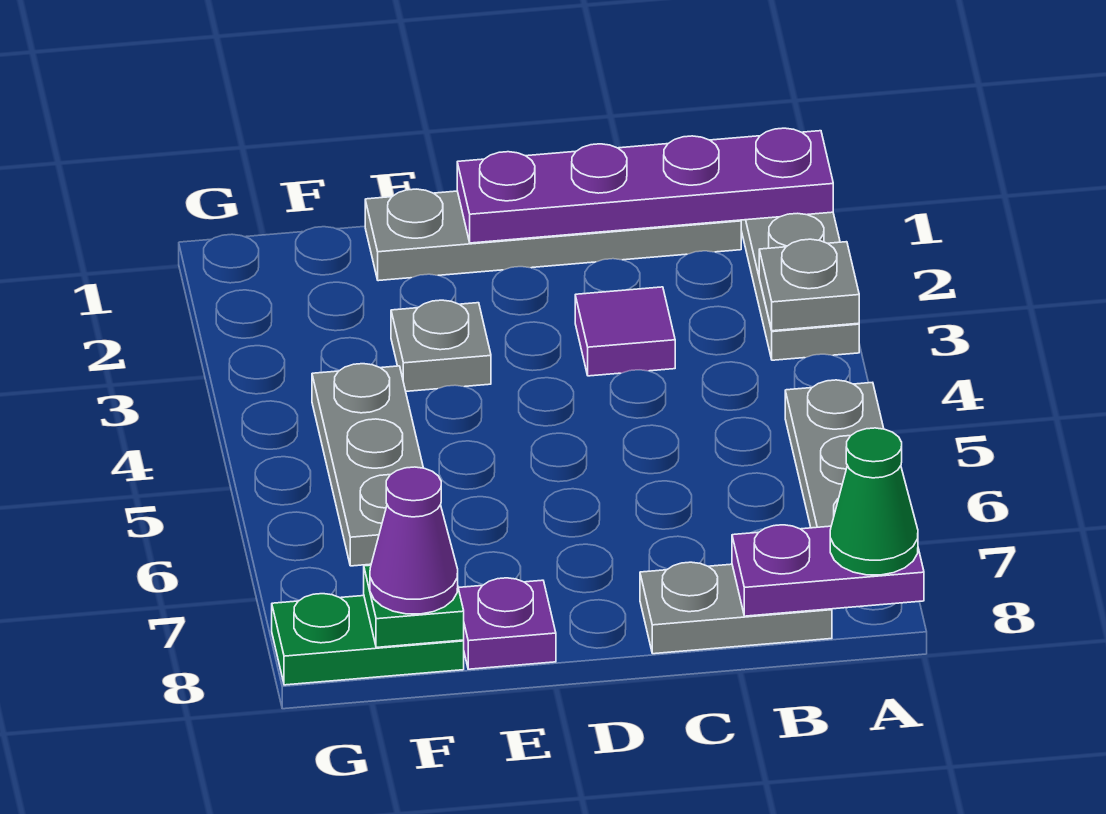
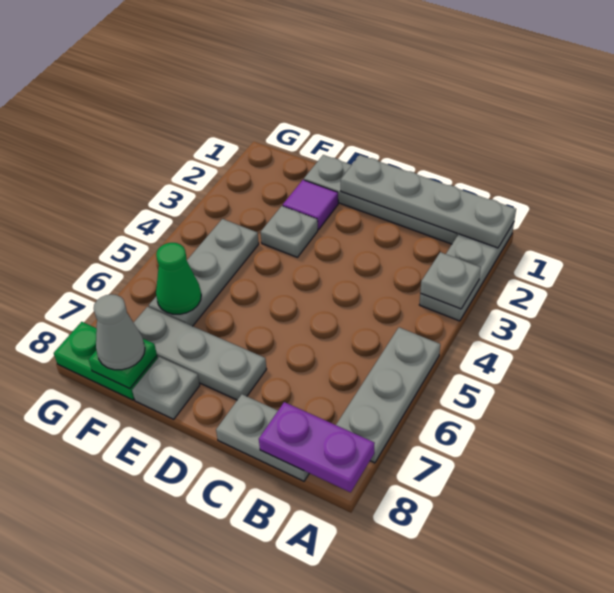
purple plate A1:D1 level 2 -> grey plate A1:D1 level 2
green cone A8 level 3 -> green cone F6 level 2
purple tile C3 level 1 -> purple tile E2 level 1
none -> grey plate D7:F7 level 1
purple plate E8 level 1 -> grey plate E8 level 1
purple cone F8 level 3 -> grey cone F8 level 3

